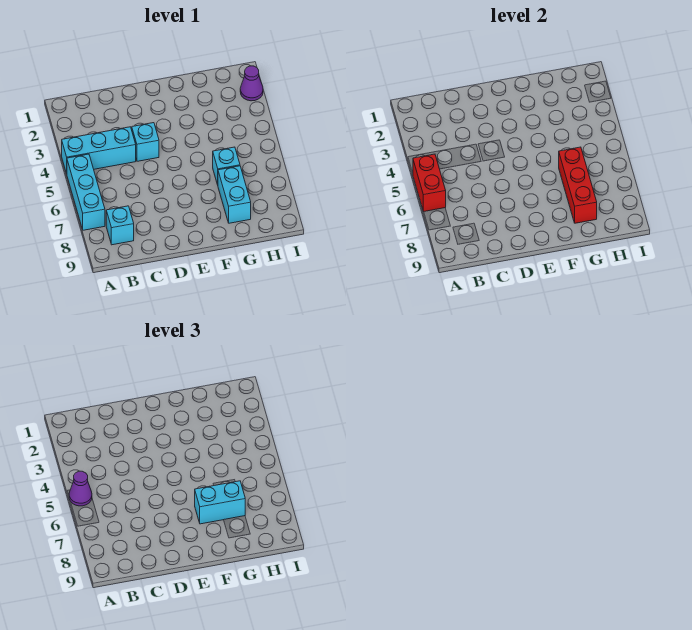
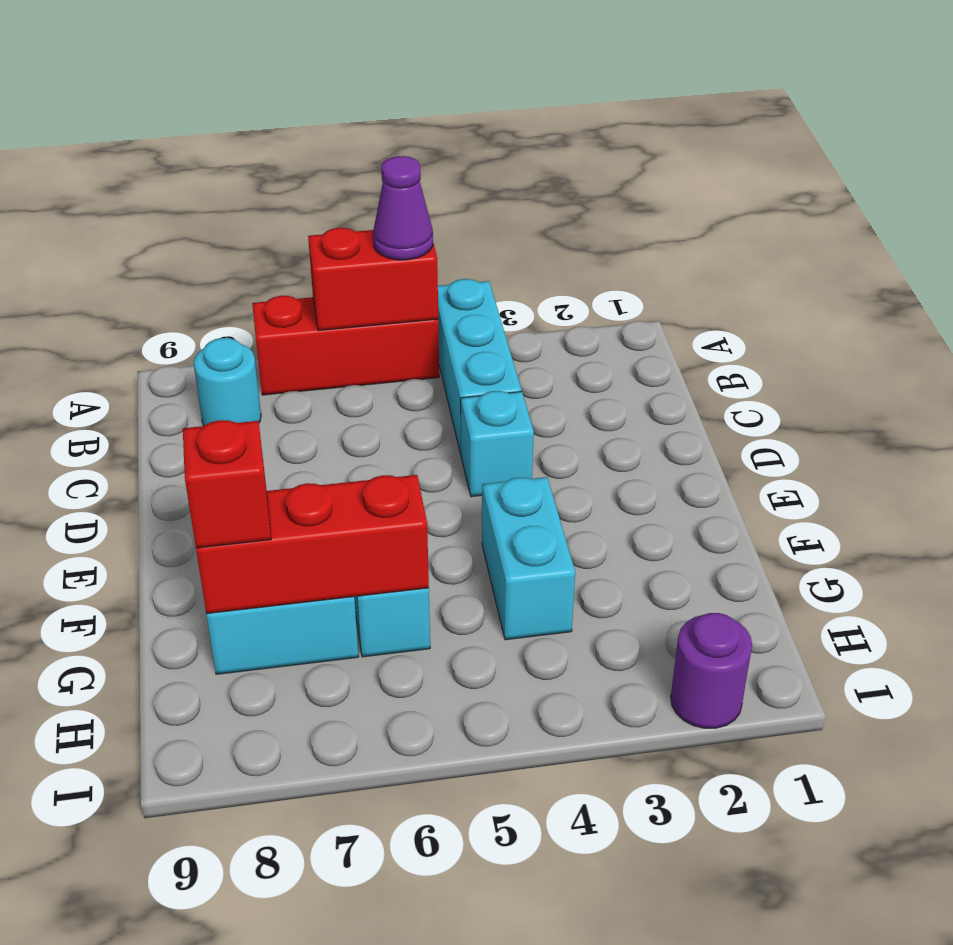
cyan brick A5:A7 level 1 -> red brick A5:A7 level 1
cyan brick B8 level 1 -> cyan round brick B8 level 1
cyan brick F7:G7 level 3 -> cyan brick F4:G4 level 1
none -> red brick G8 level 3
purple cone I2 level 1 -> purple round brick I2 level 1

